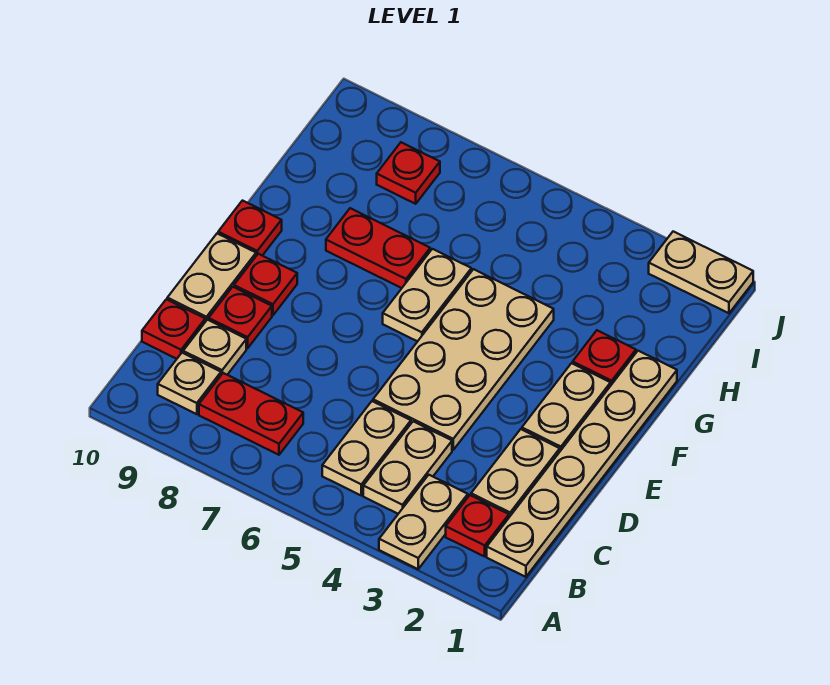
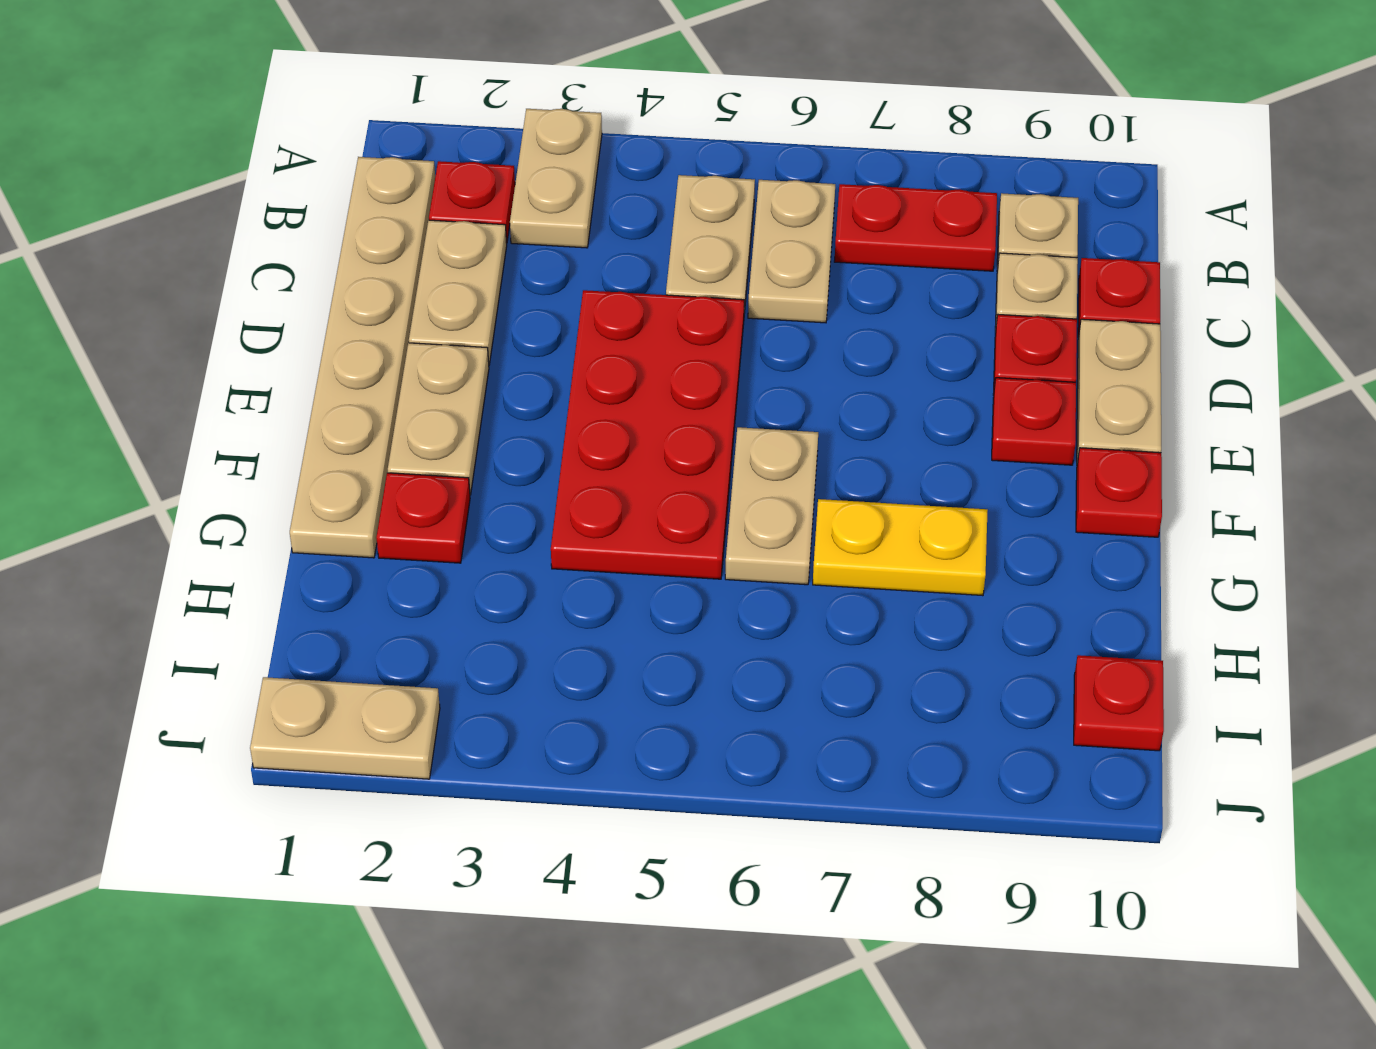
tan plate B4:C4 level 1 -> tan plate B6:C6 level 1
tan plate D4:G5 level 1 -> red plate D4:G5 level 1
red plate G7:G8 level 1 -> yellow plate G7:G8 level 1
red plate I8 level 1 -> red plate I10 level 1

